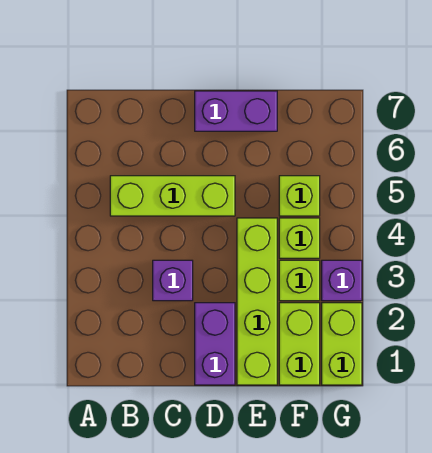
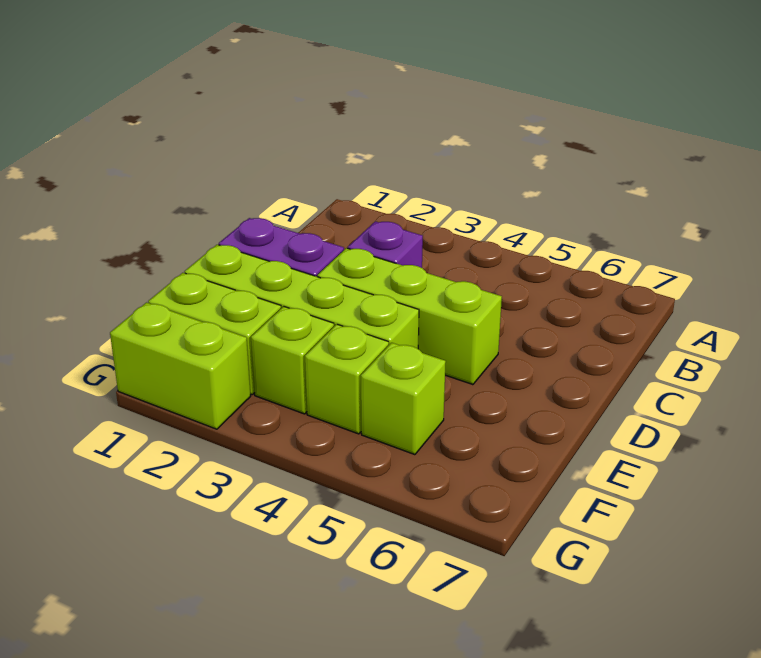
lime brick B5:D5 level 1 -> lime brick D3:D5 level 1
purple brick D7:E7 level 1 -> none
purple brick G3 level 1 -> none

